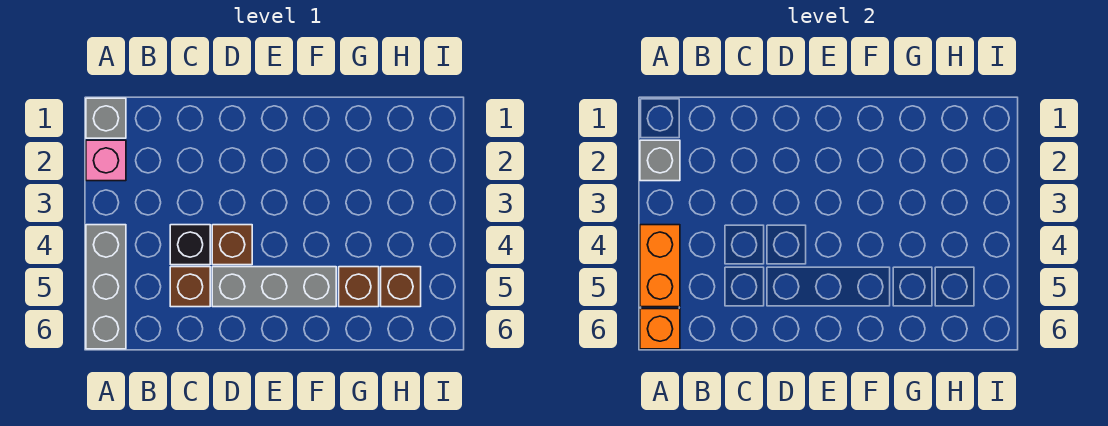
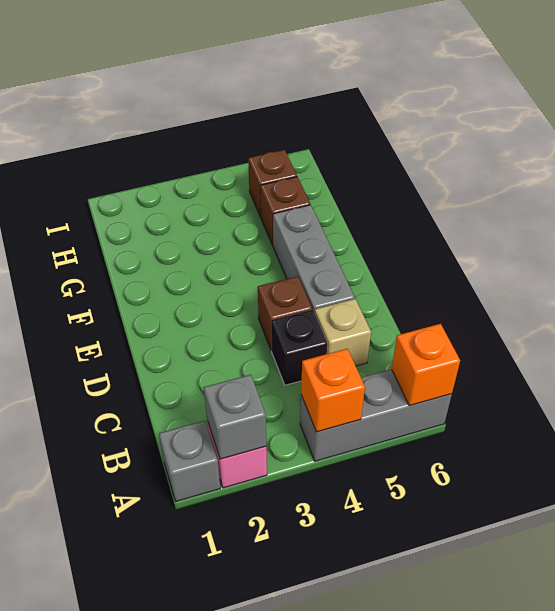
orange brick A4:A5 level 2 -> orange brick A4 level 2
brown brick C5 level 1 -> tan brick C5 level 1

